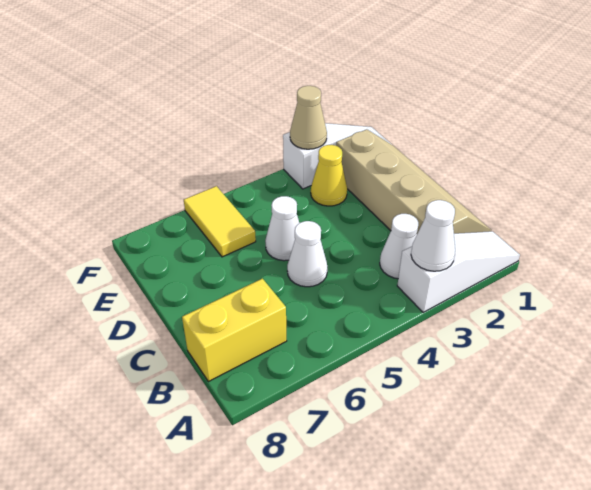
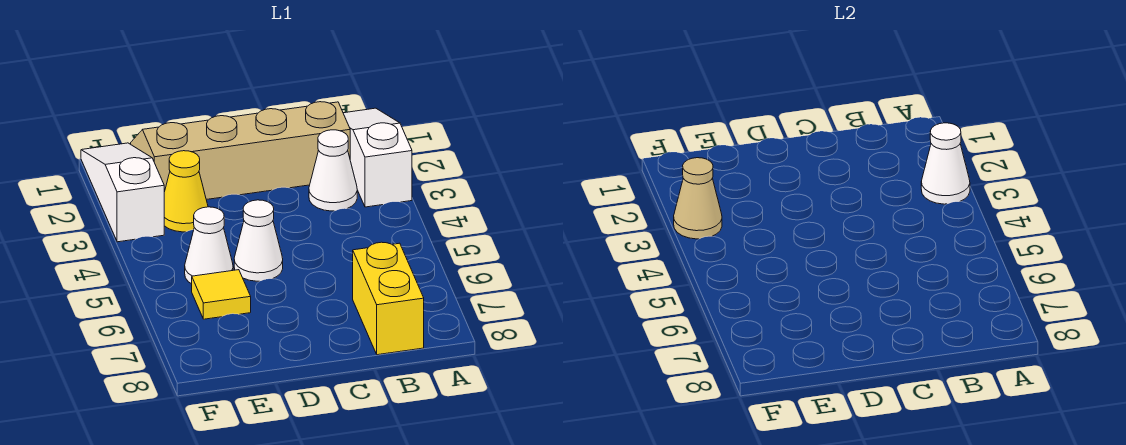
white cone C5 level 1 -> white cone E5 level 1
yellow tile E6:F6 level 1 -> yellow tile E6 level 1

